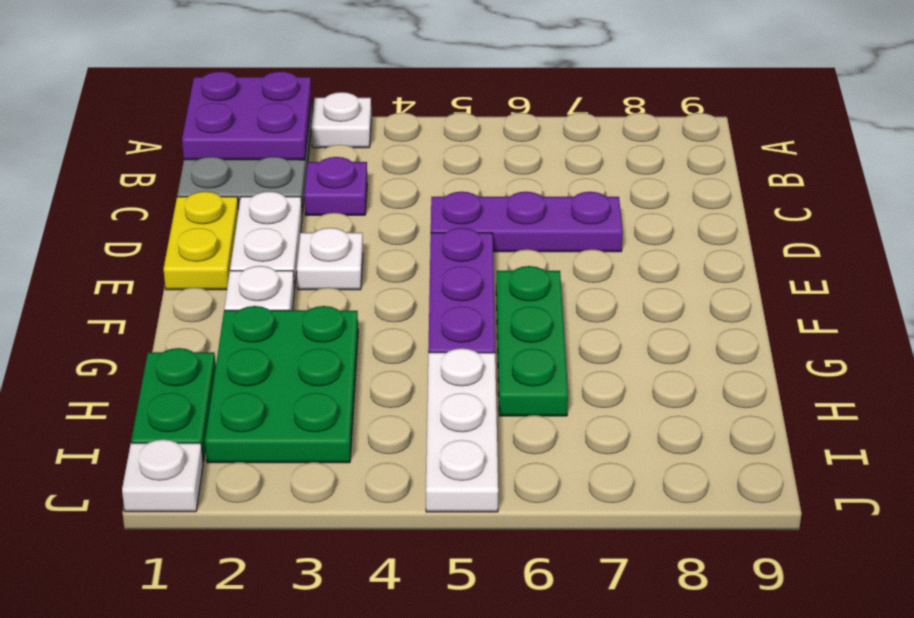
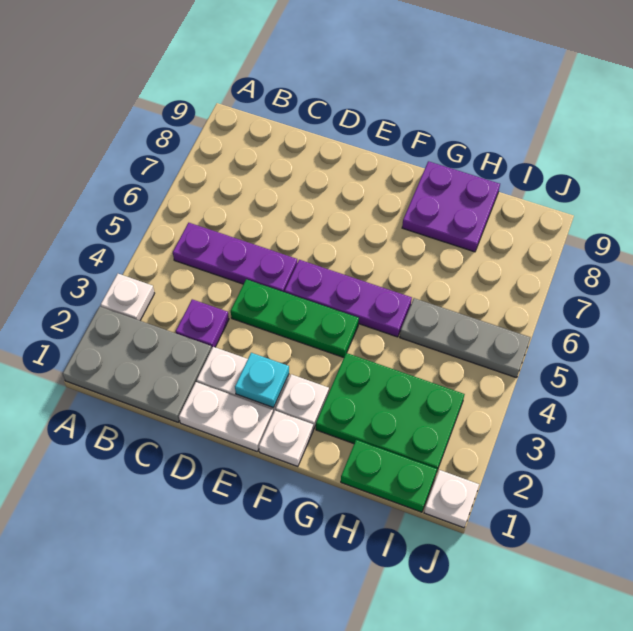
purple plate A1:B2 level 2 -> purple plate G8:H9 level 1
yellow plate D1:E1 level 1 -> white plate D1:E1 level 1
purple plate D5:D7 level 1 -> purple plate B5:D5 level 1
none -> cyan plate E2 level 2
white plate E3 level 1 -> white plate F1 level 1
green plate F6:H6 level 1 -> green plate D4:F4 level 1
white plate H5:J5 level 1 -> grey plate H5:J5 level 1

